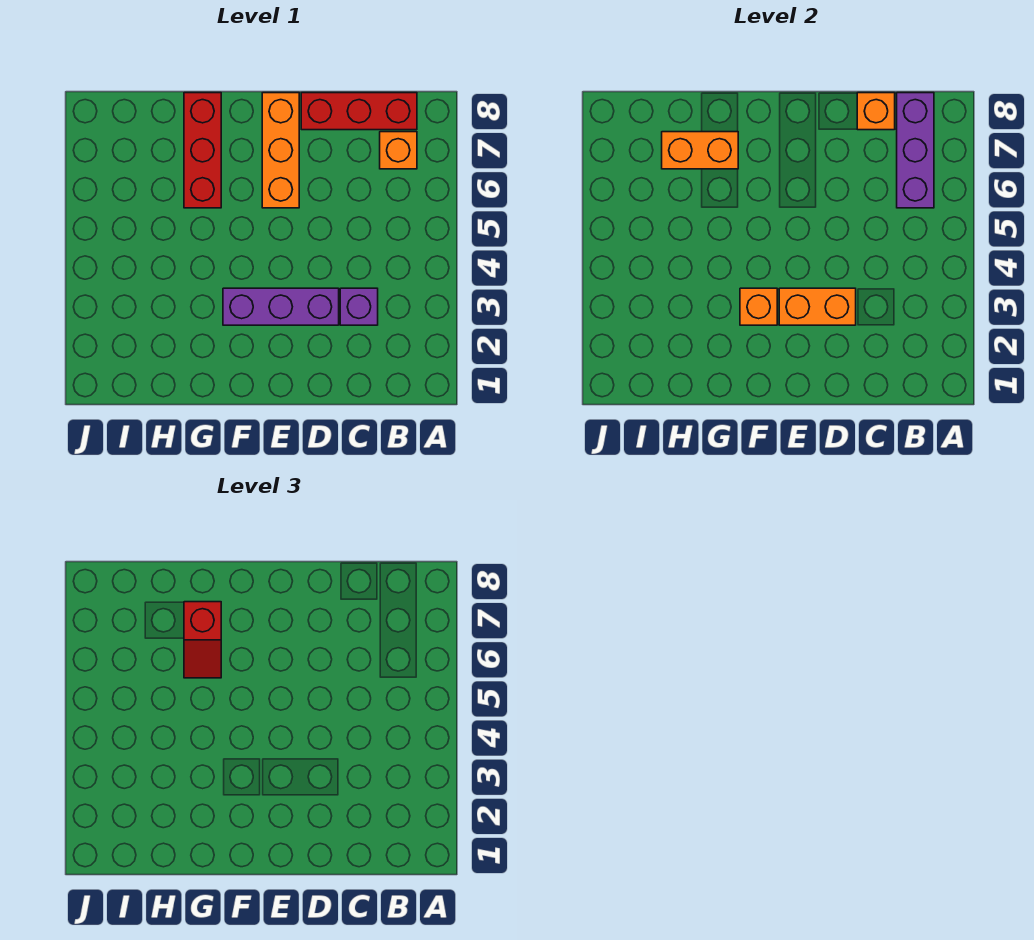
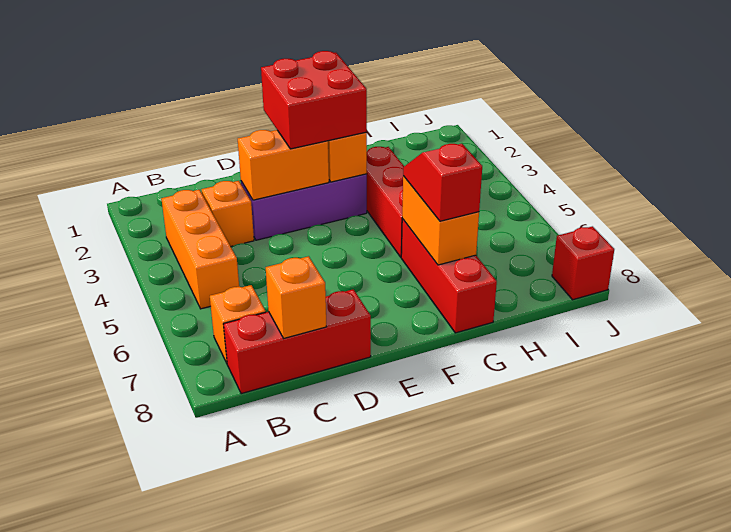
purple brick B6:B8 level 2 -> none
purple brick C3 level 1 -> orange brick C3 level 1
none -> red brick E2:F3 level 3
orange brick E6:E8 level 1 -> orange brick B3:B5 level 1
none -> red brick G3:G5 level 1
orange brick G7:H7 level 2 -> orange brick G6:G7 level 2
none -> red brick J8 level 1

